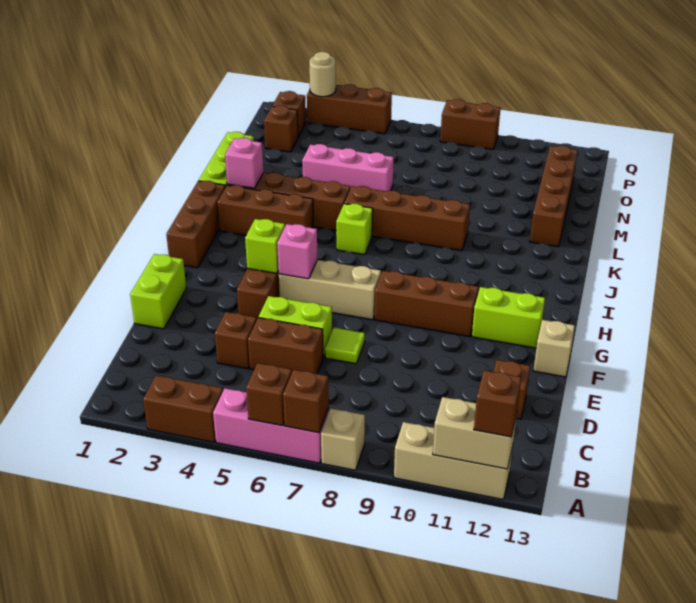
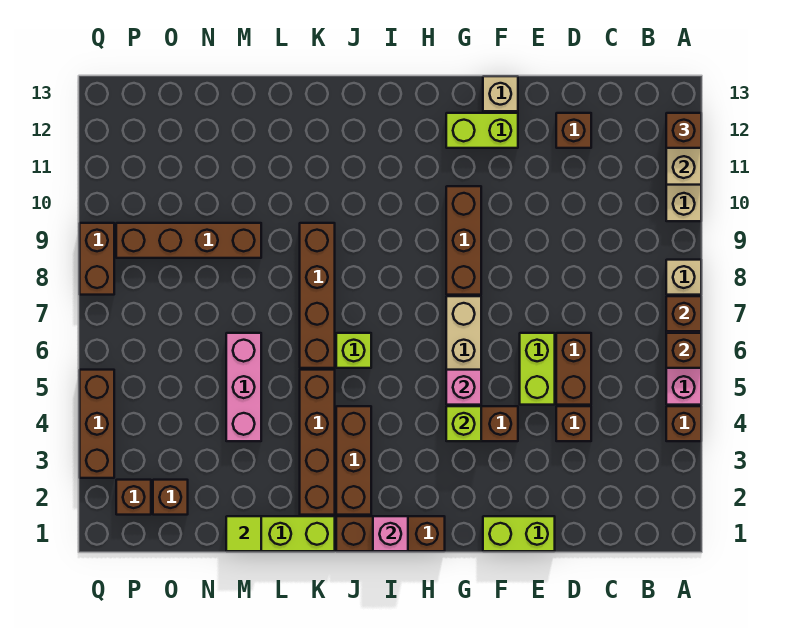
brown brick A3:A4 level 1 -> brown brick A4 level 1
lime tile E7 level 1 -> lime tile M1 level 2
lime brick G11:G12 level 1 -> lime brick F12:G12 level 1
pink brick K2 level 2 -> pink brick I1 level 2
brown brick L12:O12 level 1 -> brown brick M9:P9 level 1
tan round brick Q3 level 2 -> none

